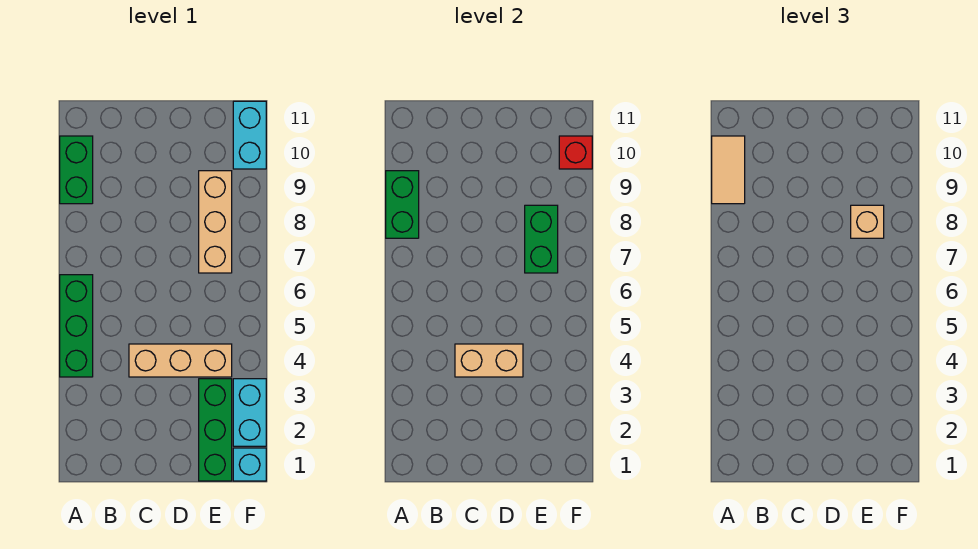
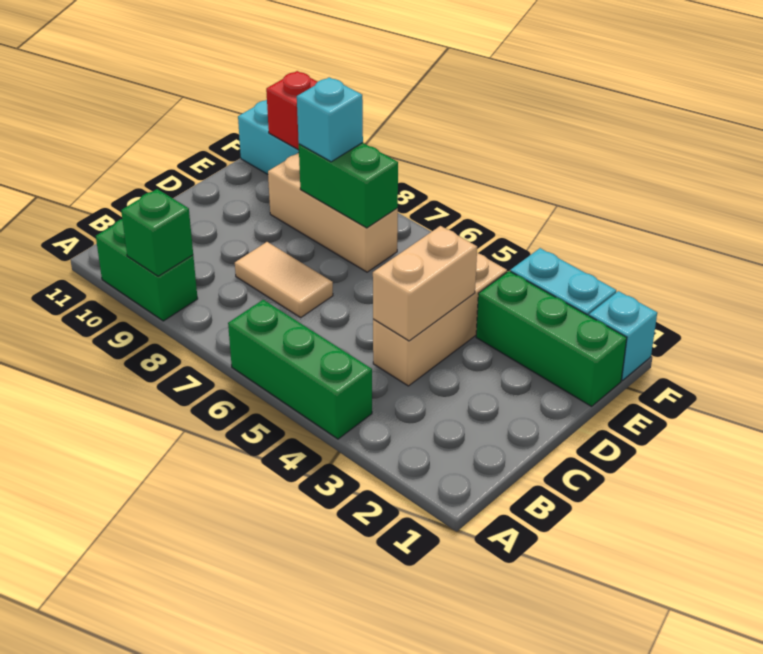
green brick A8:A9 level 2 -> green brick A9 level 2
tan tile A9:A10 level 3 -> tan tile C7:C8 level 1
tan brick E8 level 3 -> cyan brick E8 level 3

